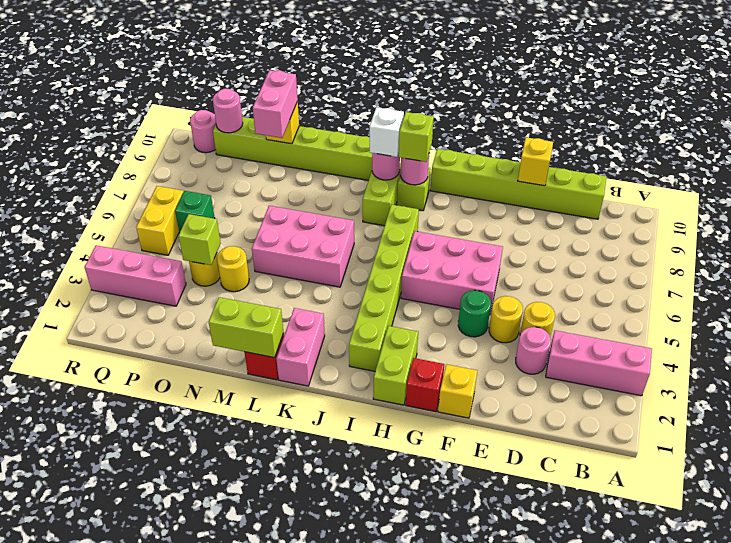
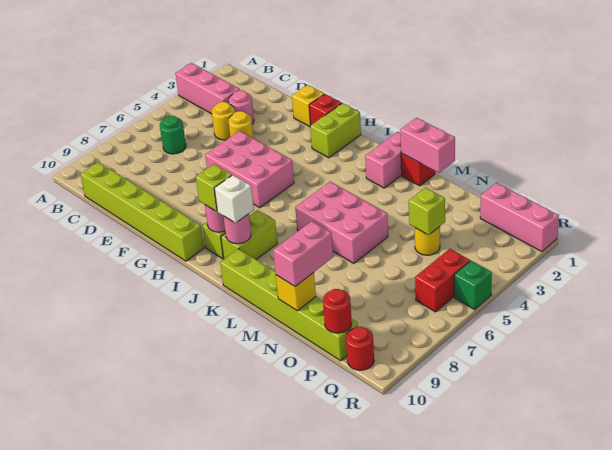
yellow brick E10 level 2 -> none
green round brick F4 level 1 -> green round brick C6 level 1
lime brick I2:I7 level 1 -> none
lime brick L1:M1 level 2 -> pink brick L1:M1 level 2
yellow round brick N4 level 1 -> none
pink brick P3:R3 level 1 -> pink brick P1:R1 level 1
green brick P6 level 1 -> green brick R5 level 1
pink round brick P10 level 2 -> red round brick P10 level 2
yellow brick Q5:Q6 level 1 -> red brick Q5:Q6 level 1
pink round brick Q10 level 1 -> red round brick Q10 level 1

